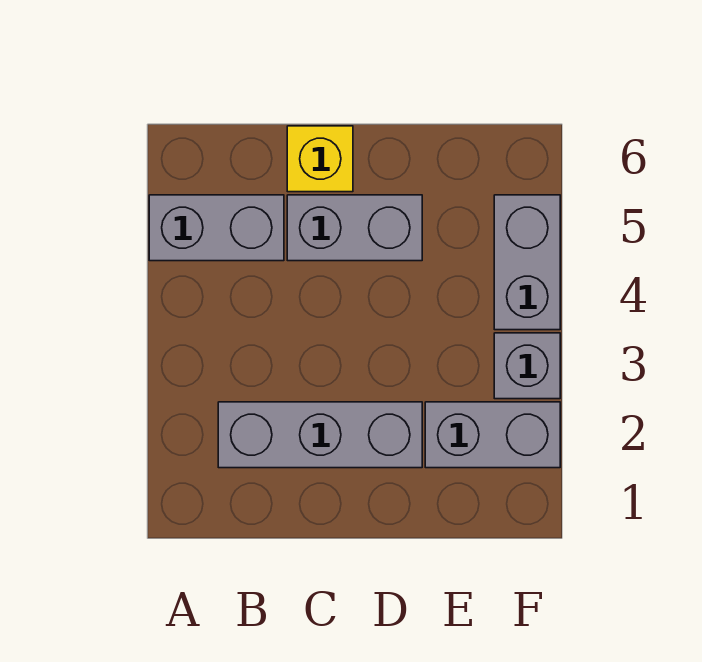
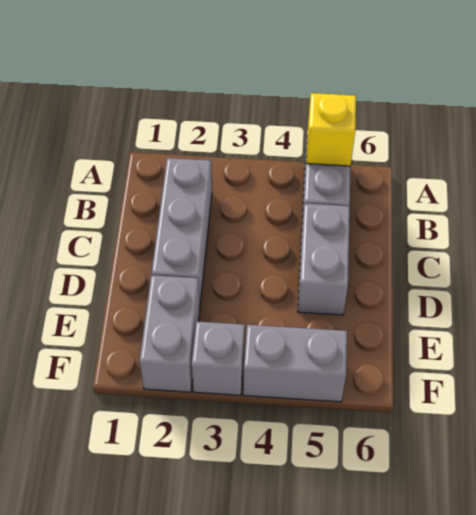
yellow brick C6 level 1 -> yellow brick A5 level 2

